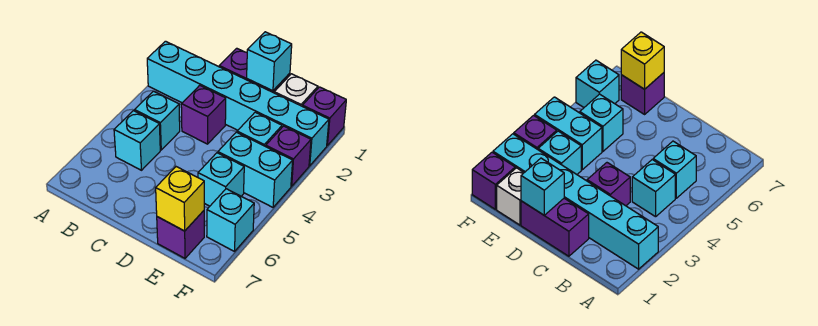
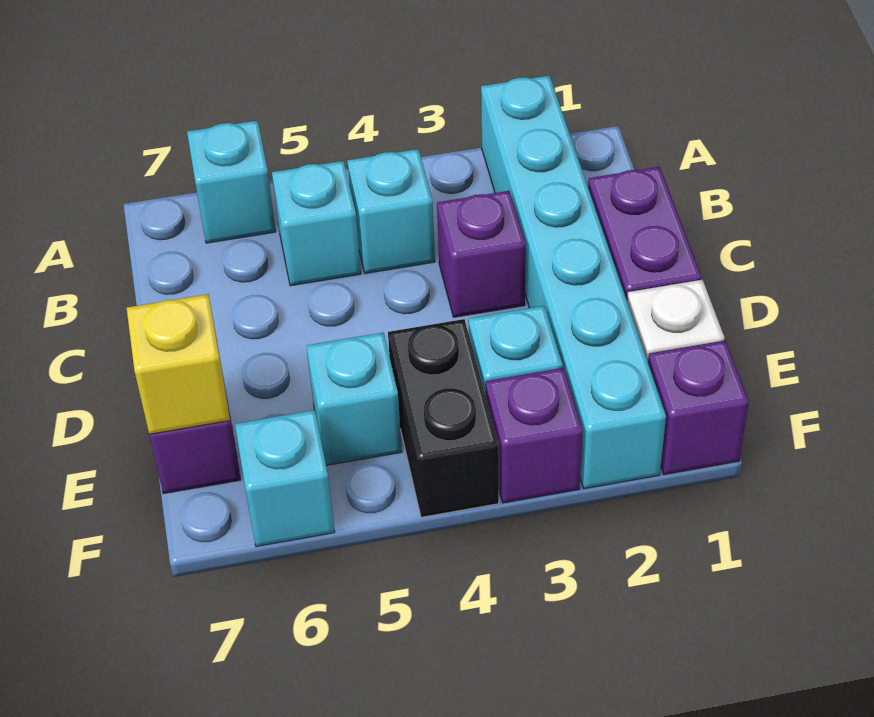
cyan brick D1 level 2 -> cyan brick A6 level 1
cyan brick E4:F4 level 1 -> black brick E4:F4 level 1

